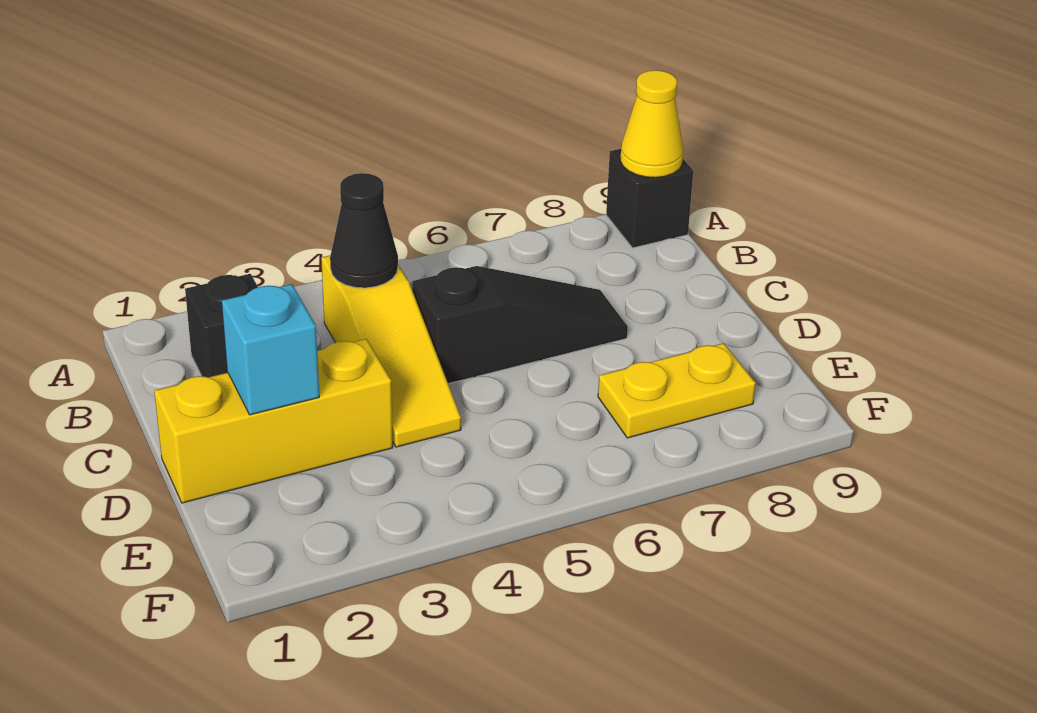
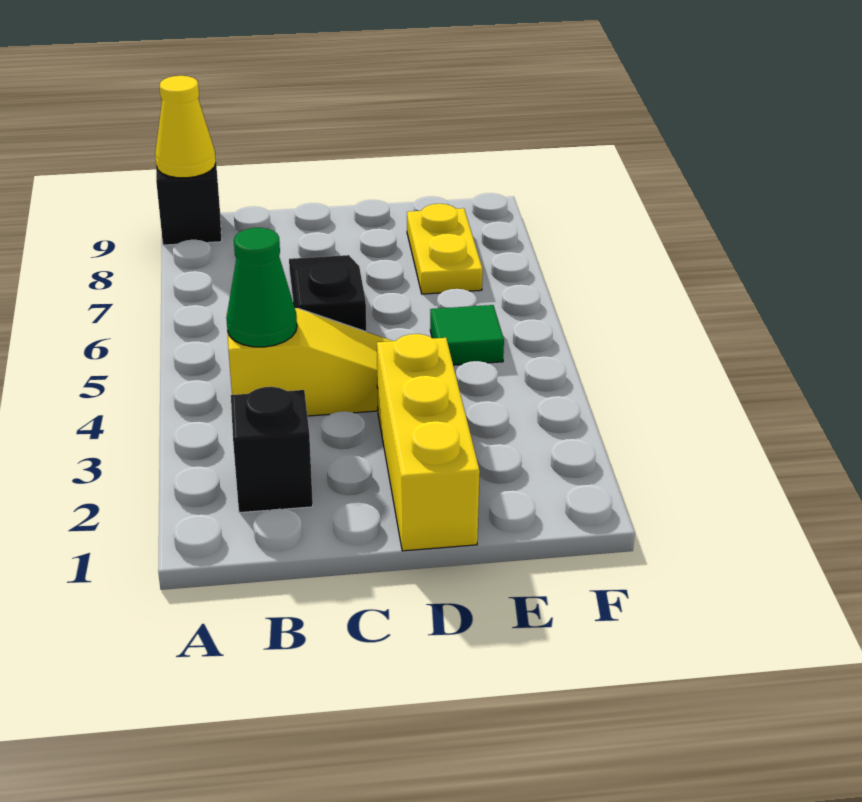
black cone B4 level 2 -> green cone B4 level 2
cyan brick D2 level 2 -> none
none -> green tile E5 level 1

